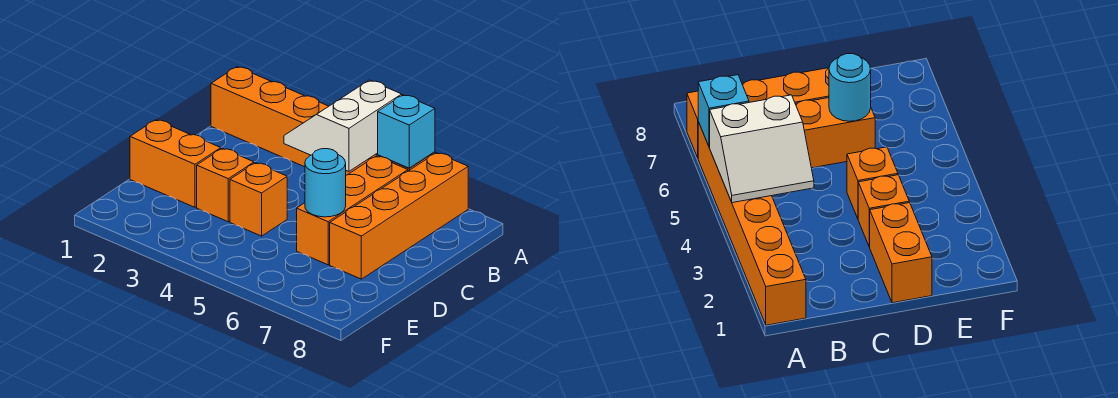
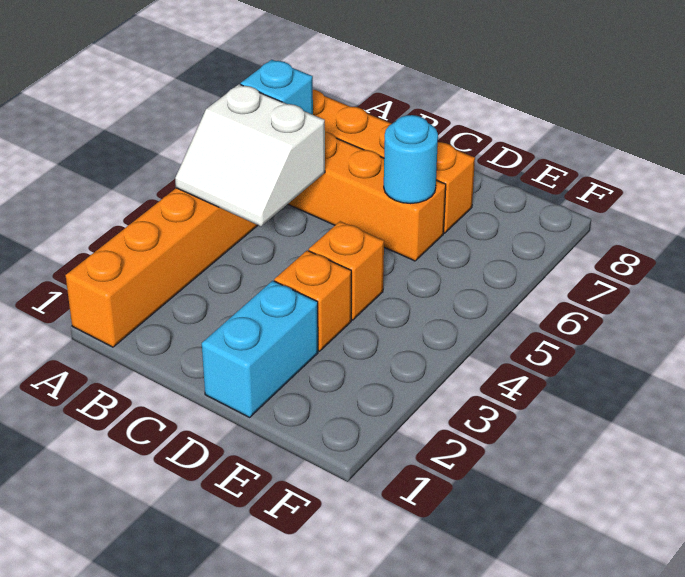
orange brick D1:D2 level 1 -> cyan brick D1:D2 level 1

